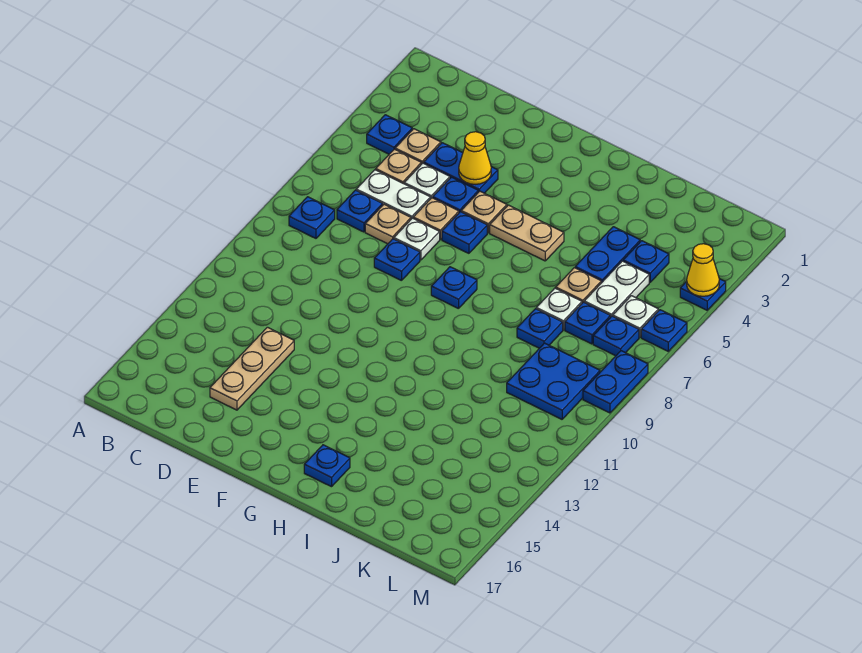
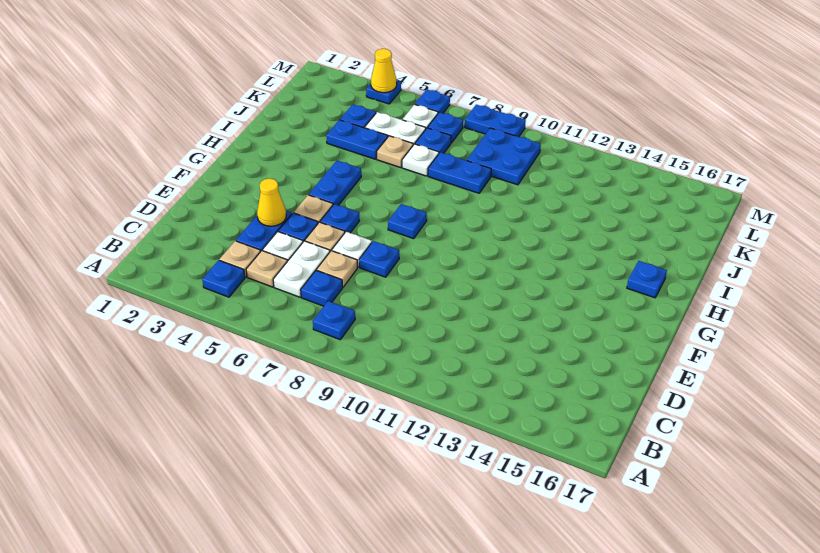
tan plate D13:D15 level 1 -> none
tan plate G5:H5 level 1 -> blue plate G5:H5 level 1
blue plate J8 level 1 -> blue plate J8:J9 level 1

